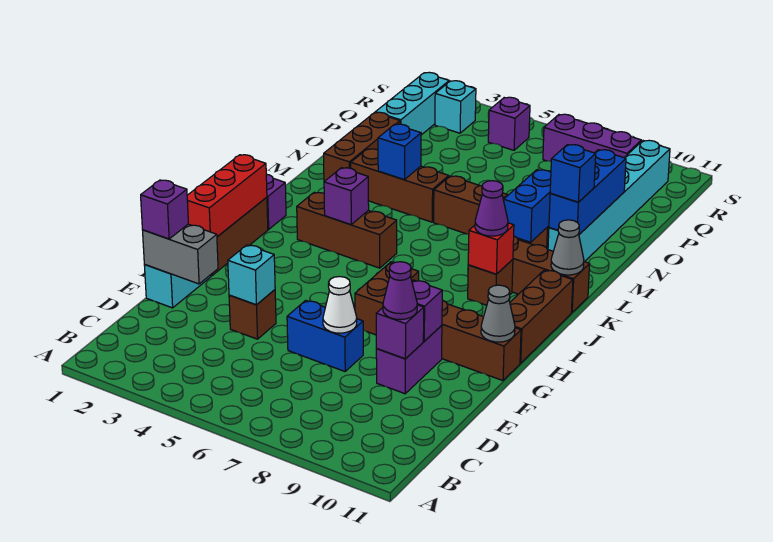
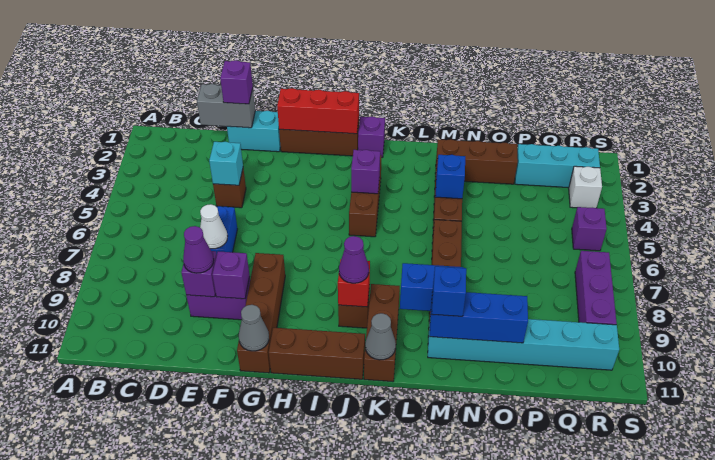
grey brick E1:E2 level 2 -> grey brick D1:E1 level 2
brown brick G7:H7 level 1 -> none
cyan brick R3 level 1 -> white brick R3 level 1

